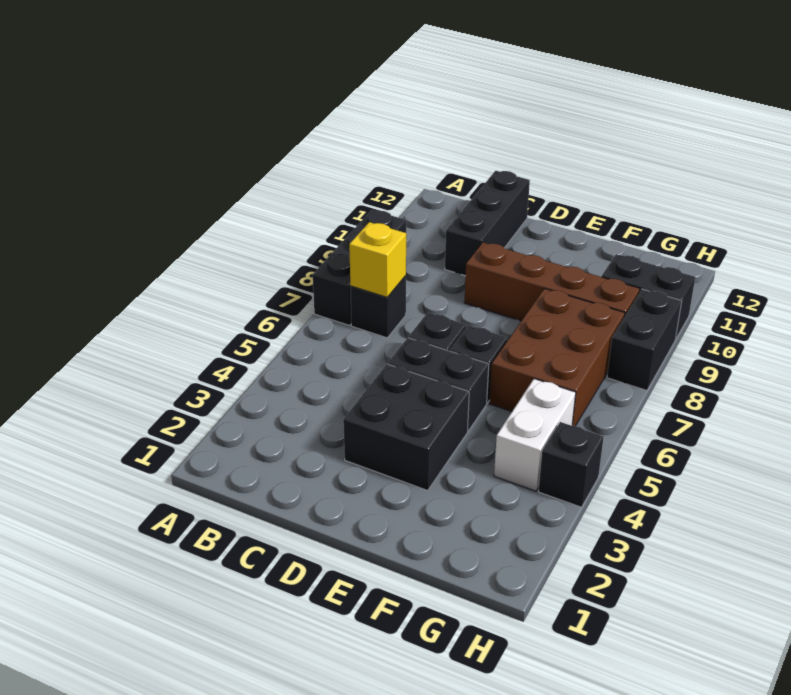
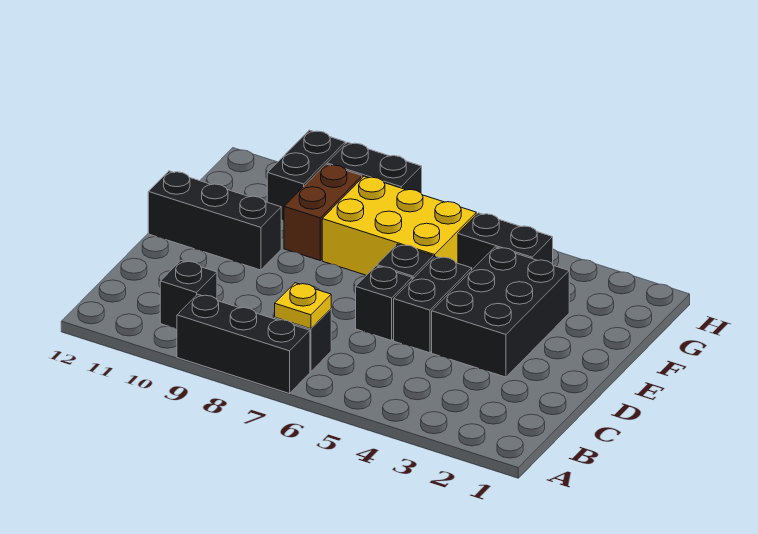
yellow brick B7 level 2 -> yellow plate B7 level 2
black brick C10:C12 level 1 -> black brick E10:E12 level 1
black brick D3:E4 level 1 -> black brick D3:F4 level 1
brown brick D9:G9 level 1 -> brown brick F9:G9 level 1
brown brick F6:G8 level 1 -> yellow brick F6:G8 level 1
white brick G4:G5 level 1 -> black brick G4:G5 level 1
black brick H4 level 1 -> black brick B10 level 1

